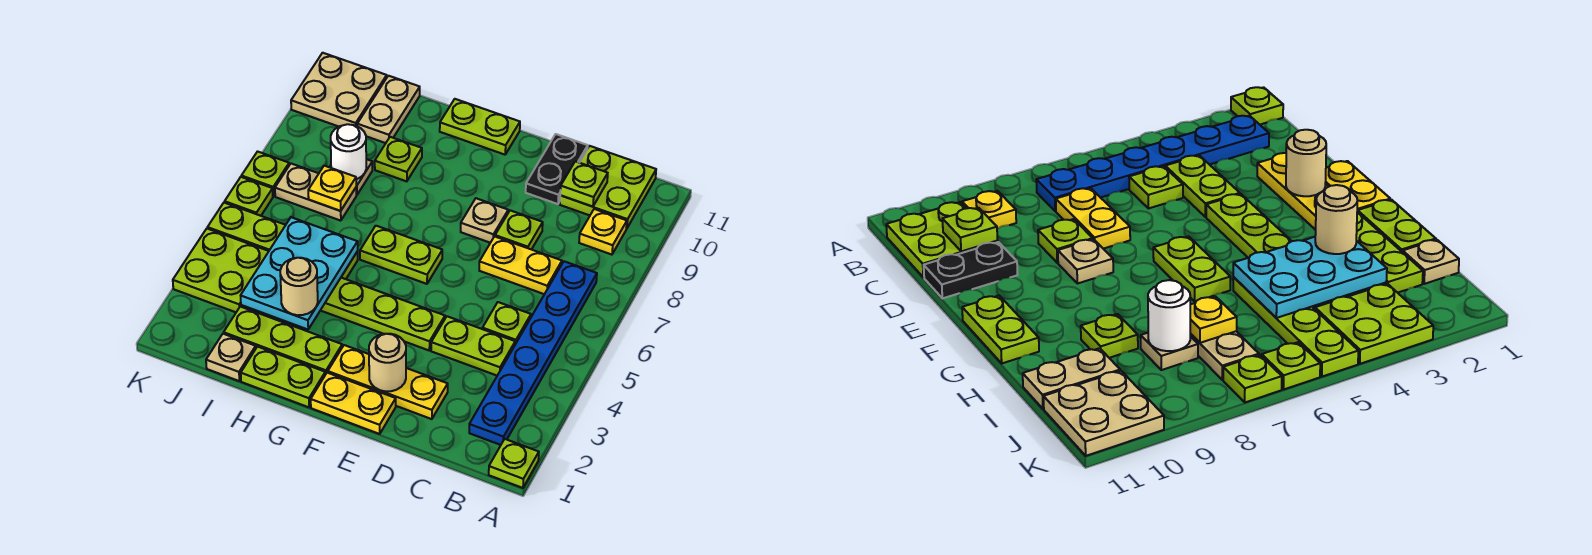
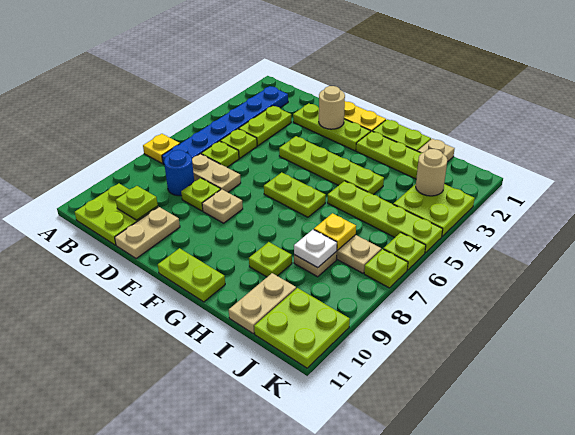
lime plate A1 level 1 -> lime plate C6 level 1
yellow plate B9 level 1 -> yellow plate A7 level 1
lime plate C4:D4 level 1 -> lime plate C3:C4 level 1
yellow plate C7:D7 level 1 -> tan plate C7:D7 level 1
none -> blue round brick C8 level 1
yellow plate D2:F2 level 1 -> lime plate D2:F2 level 1
black plate D10:D11 level 1 -> tan plate D10:D11 level 1
cyan plate H3:I5 level 2 -> none
tan round brick H3 level 3 -> tan round brick J3 level 2
white round brick I8 level 2 -> white plate I8 level 2
tan plate J10:K11 level 1 -> lime plate J10:K11 level 1

